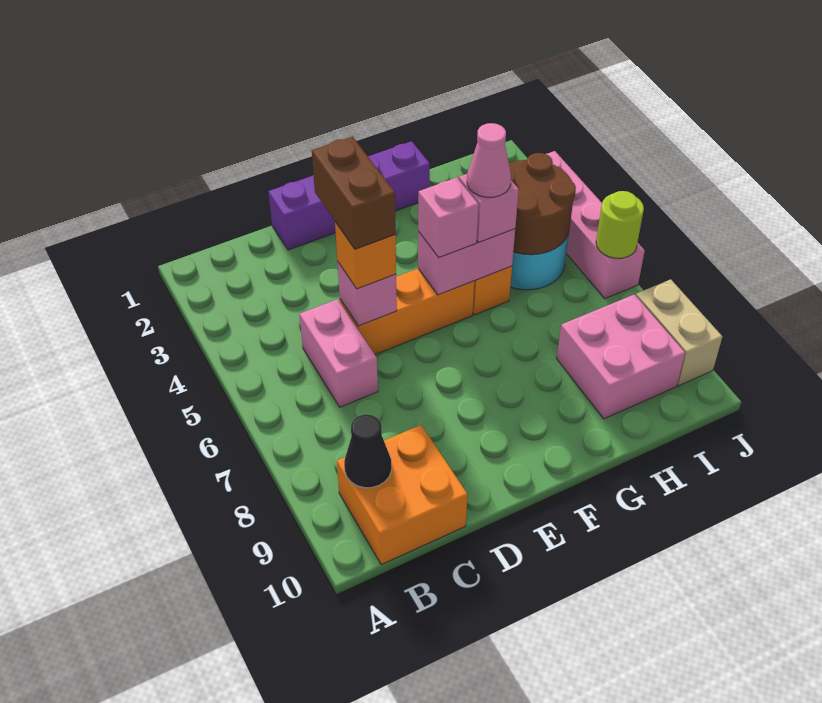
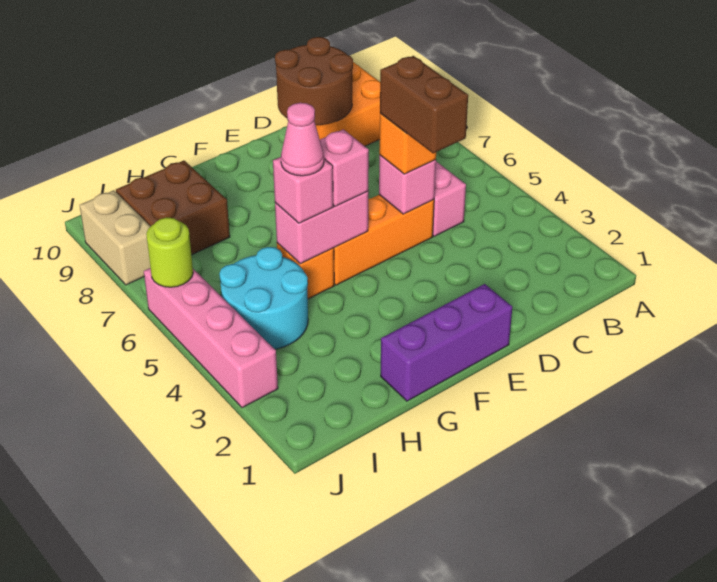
black cone B9 level 2 -> none
purple brick D1:G1 level 1 -> purple brick E1:G1 level 1
brown round brick H4:I5 level 2 -> brown round brick C9:D10 level 2
pink brick H8:I9 level 1 -> brown brick H8:I9 level 1

